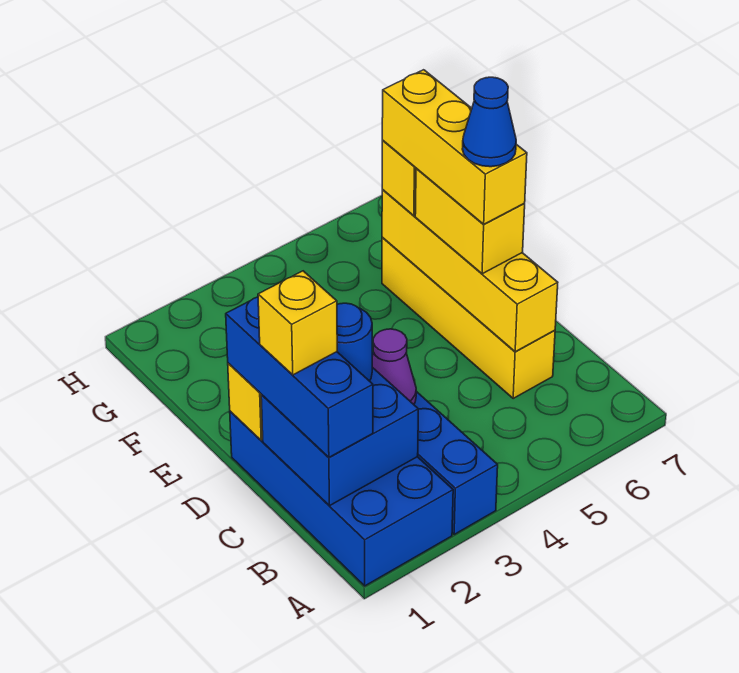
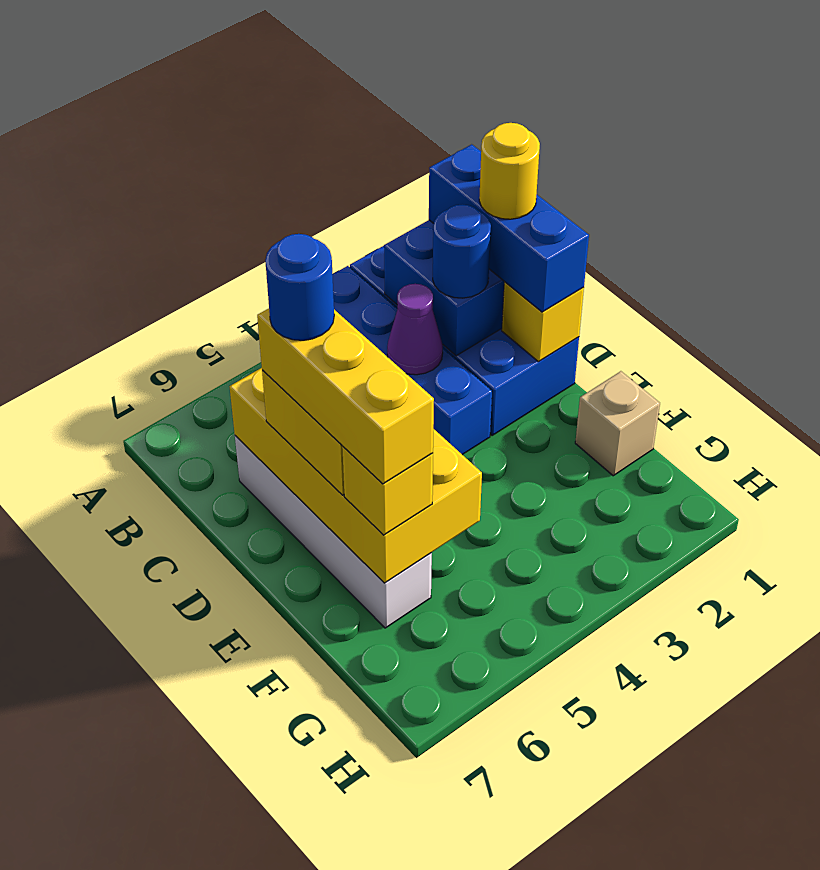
yellow brick C1 level 4 -> yellow round brick C1 level 4
yellow brick C6:F6 level 1 -> white brick C6:F6 level 1
yellow brick C6:F6 level 2 -> yellow brick C5:F6 level 2
blue cone D6 level 5 -> blue round brick D6 level 5
none -> tan brick F1 level 1

